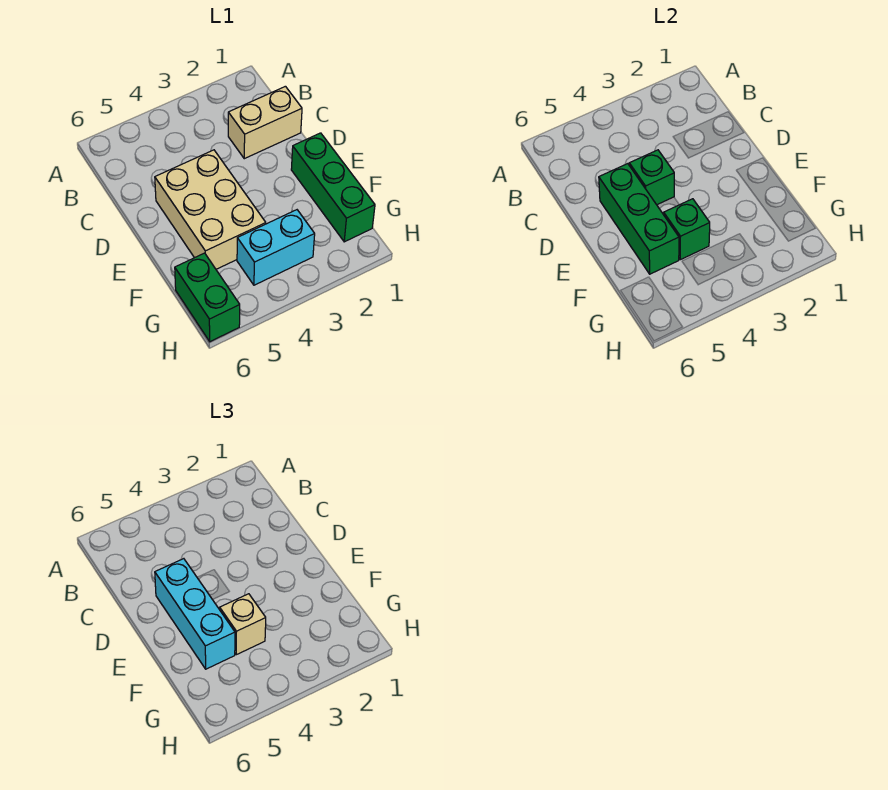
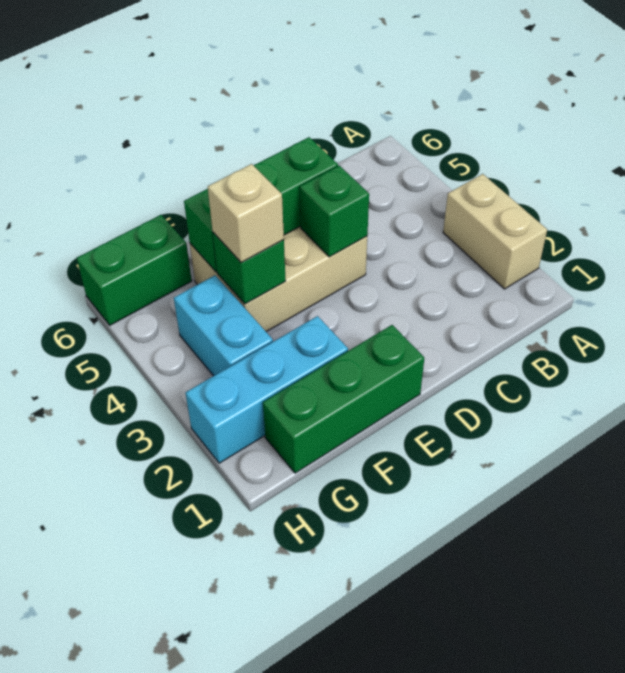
tan brick C1:C2 level 1 -> tan brick A2:A3 level 1
cyan brick D5:F5 level 3 -> cyan brick F2:H2 level 1

